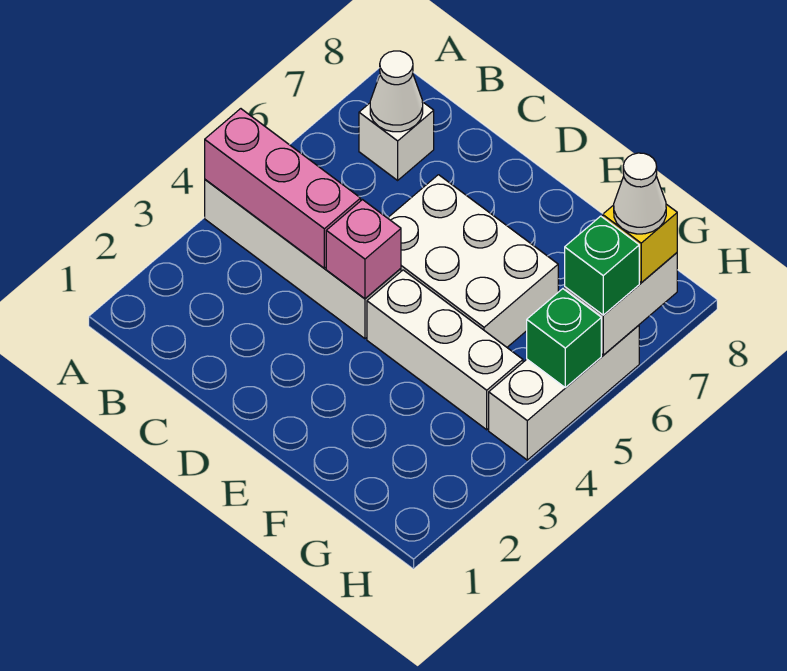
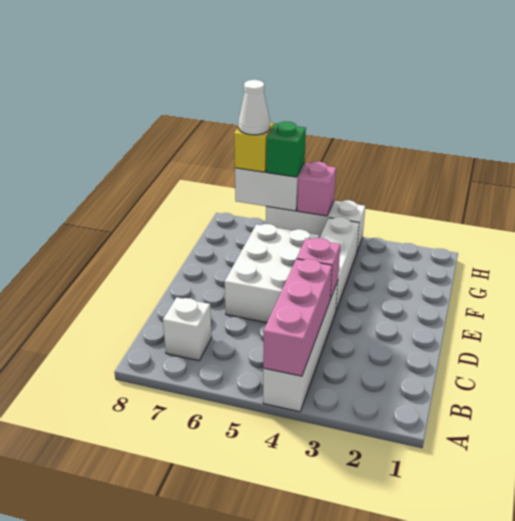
white cone B7 level 2 -> none
green brick H5 level 2 -> pink brick H5 level 2

